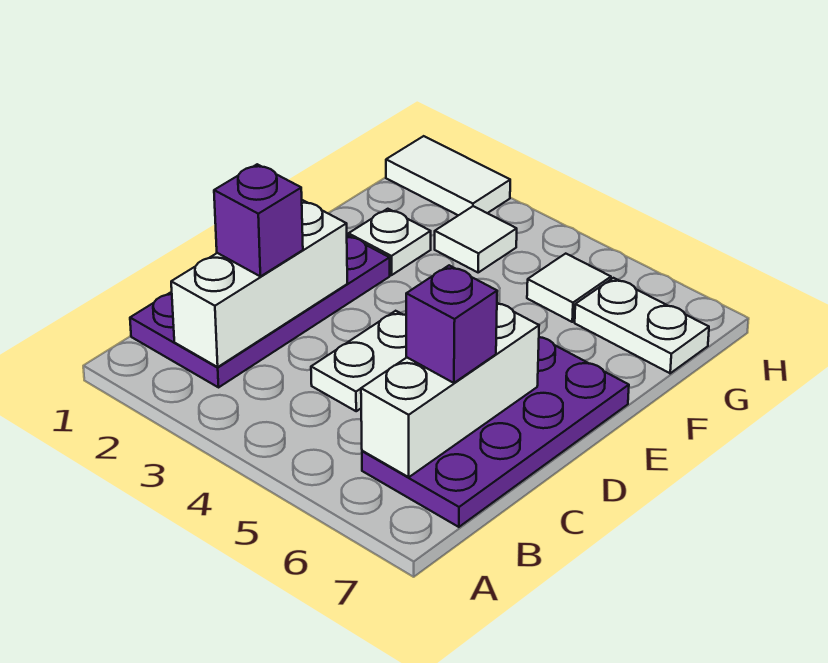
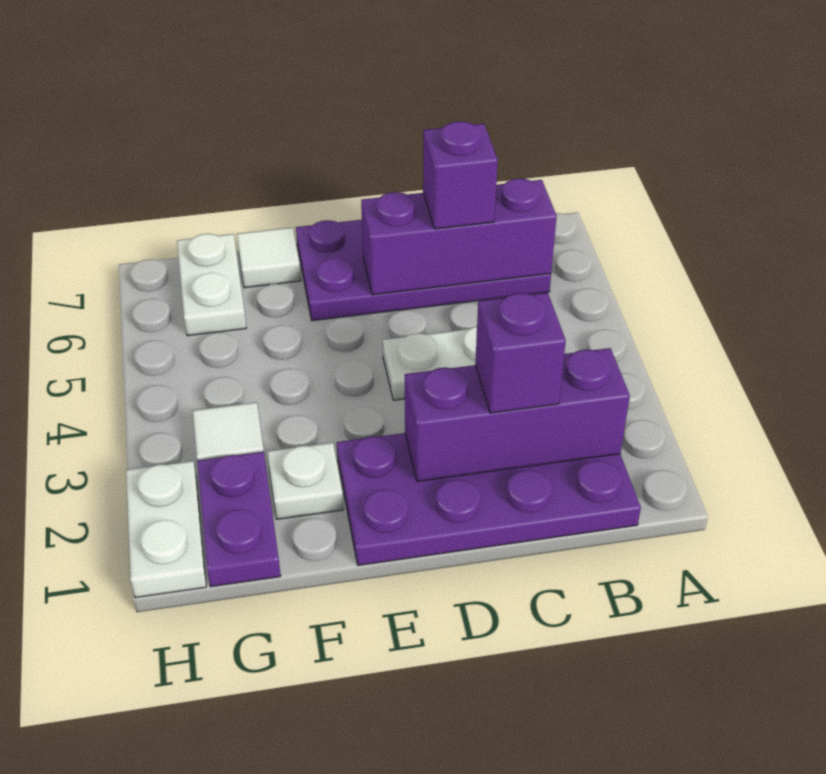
white brick B2:D2 level 2 -> purple brick B2:D2 level 2
white brick B6:D6 level 2 -> purple brick B6:D6 level 2
none -> purple plate G1:G2 level 1
white tile G5 level 1 -> white tile F7 level 1
white tile H1:H2 level 1 -> white plate H1:H2 level 1

